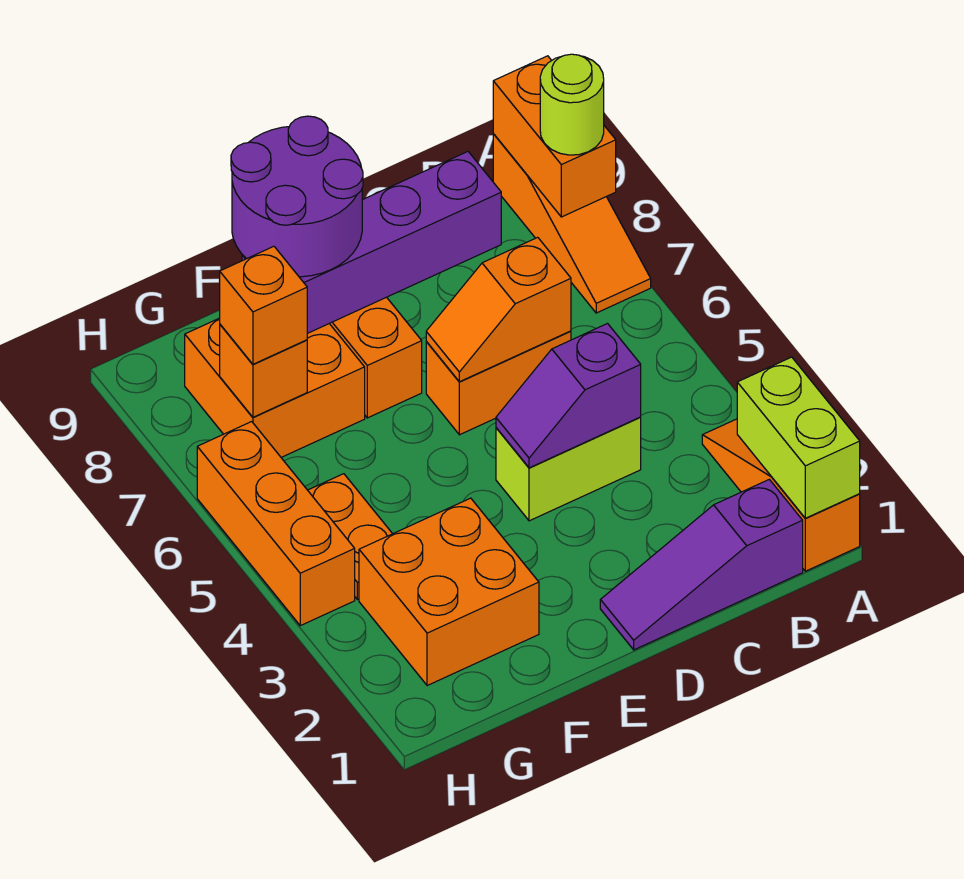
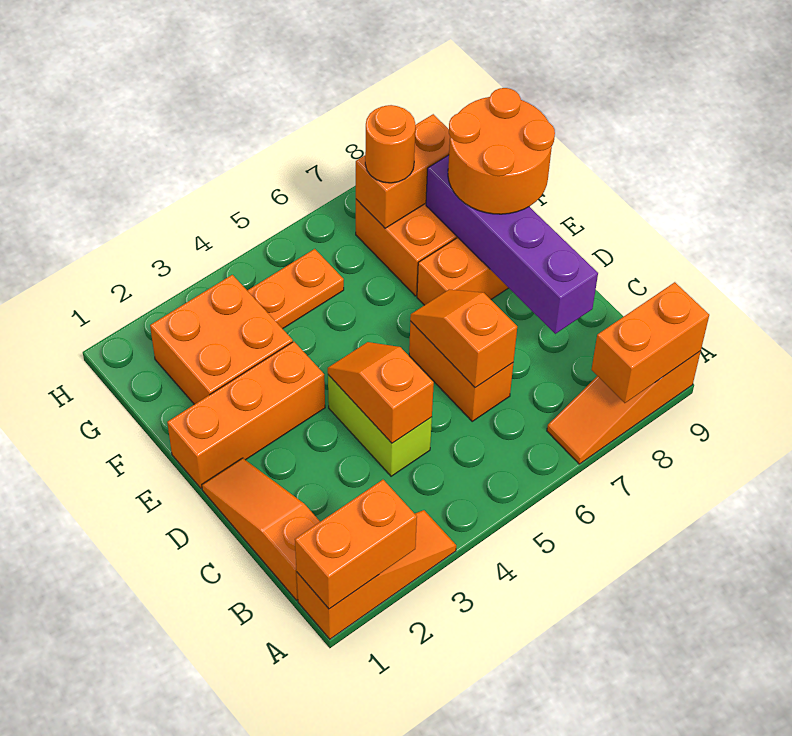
lime brick A1:A2 level 2 -> orange brick A1:A2 level 2
lime round brick A8 level 3 -> none
purple slope B1:D1 level 1 top B -> orange slope B1:D1 level 1 top B
purple slope C4:D4 level 2 top C -> orange slope C4:D4 level 2 top C
purple round brick E8:F9 level 3 -> orange round brick E8:F9 level 3
orange brick G7 level 2 -> orange brick G7:G8 level 2
orange brick G7 level 3 -> orange round brick G7 level 3
orange brick H4:H6 level 1 -> orange brick E1:E3 level 1

